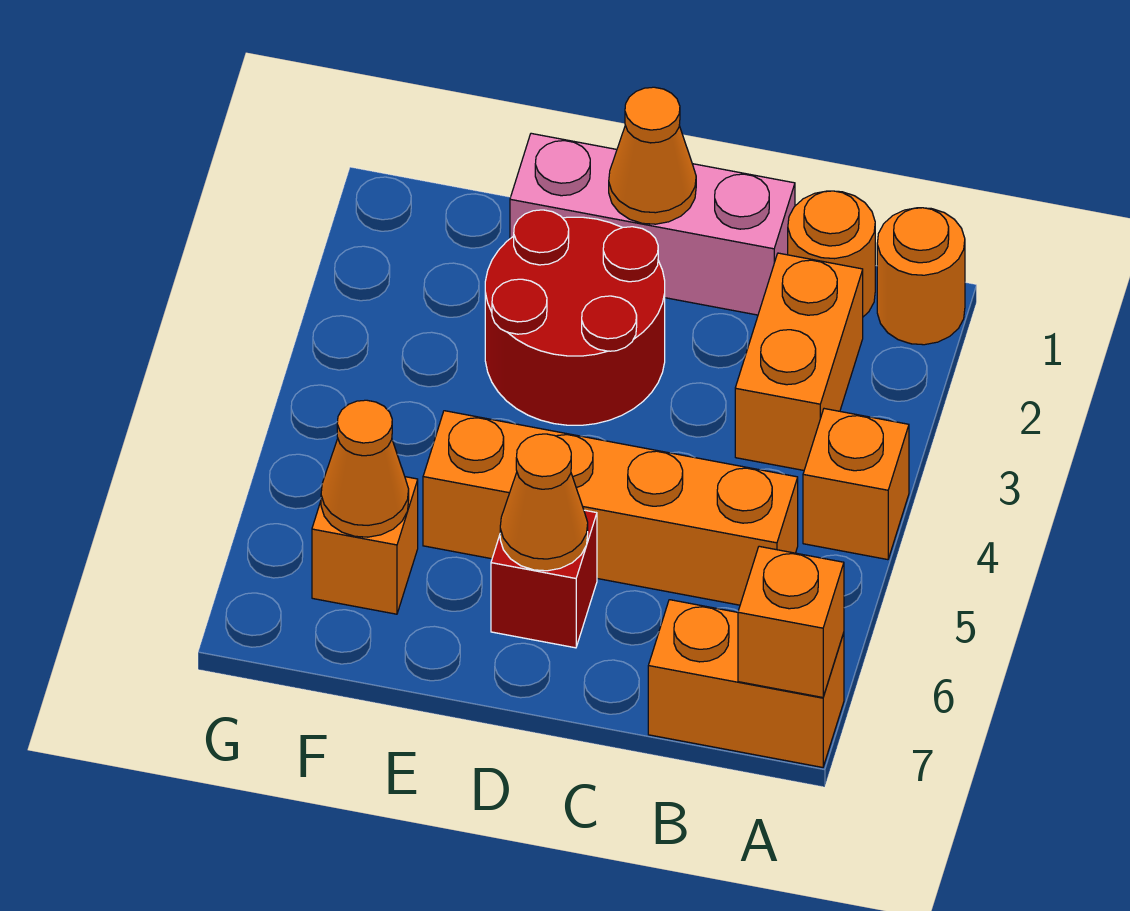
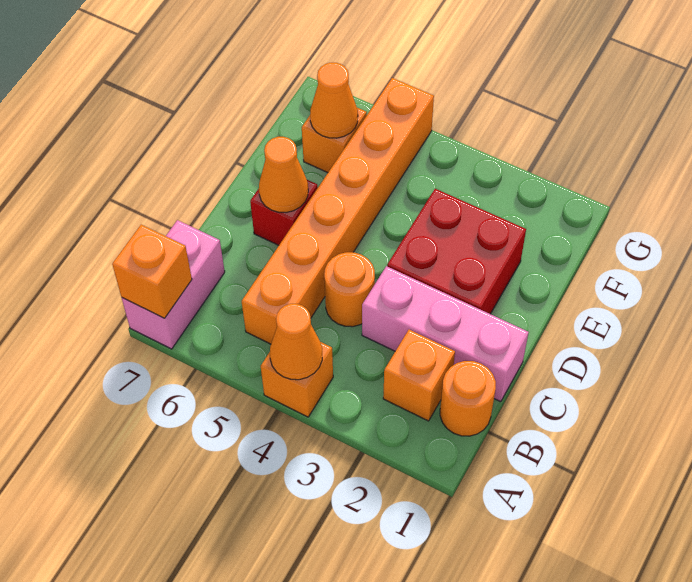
orange round brick A1 level 1 -> orange round brick C4 level 1
orange brick A7:B7 level 1 -> pink brick A7:B7 level 1
orange brick B2:B3 level 1 -> orange brick B2 level 1
orange brick B5:E5 level 1 -> orange brick B5:G5 level 1
pink brick C1:E1 level 1 -> pink brick C1:C3 level 1
orange cone D1 level 2 -> orange cone A4 level 2
red round brick D2:E3 level 1 -> red brick D2:E3 level 1

